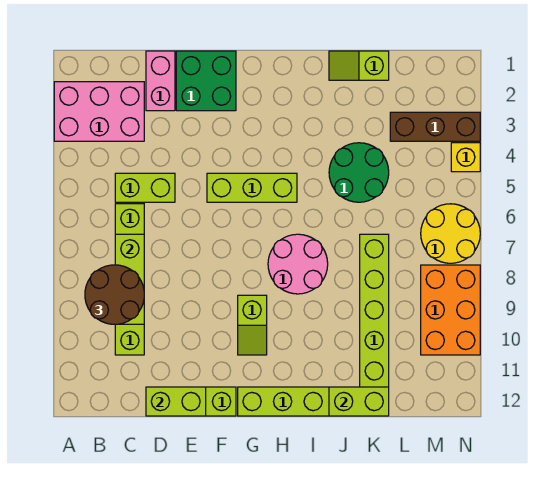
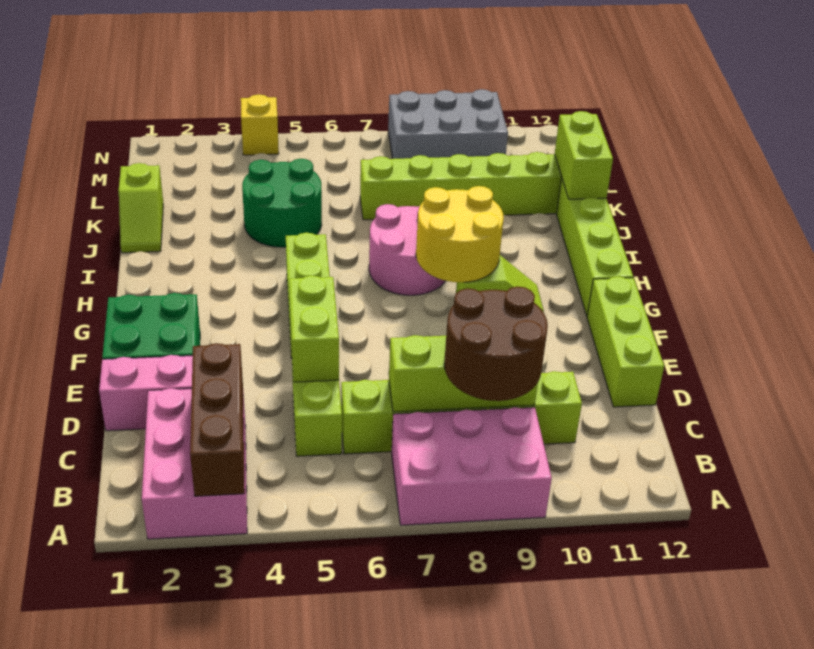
none -> pink brick A7:B9 level 1
lime brick D12:E12 level 2 -> lime brick D5:E5 level 2
brown brick L3:N3 level 1 -> brown brick A3:C3 level 2
yellow round brick M6:N7 level 1 -> yellow round brick G8:H9 level 2
orange brick M8:N10 level 1 -> grey brick M8:N10 level 1

